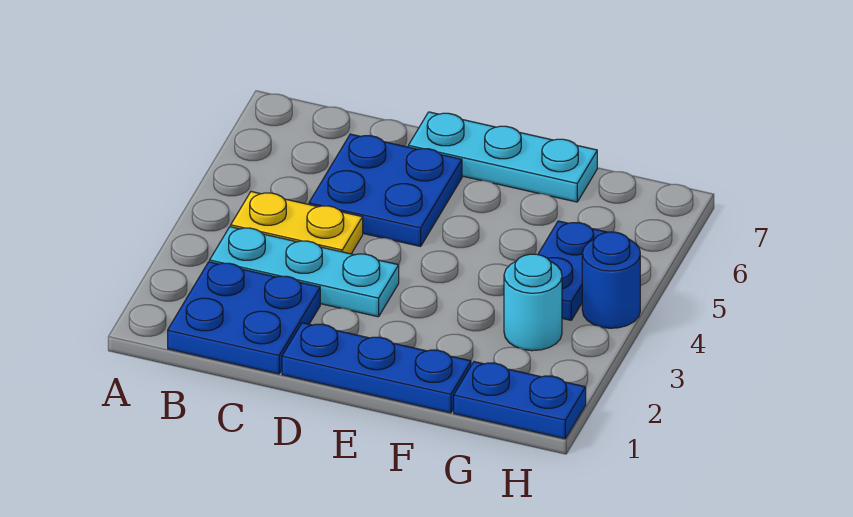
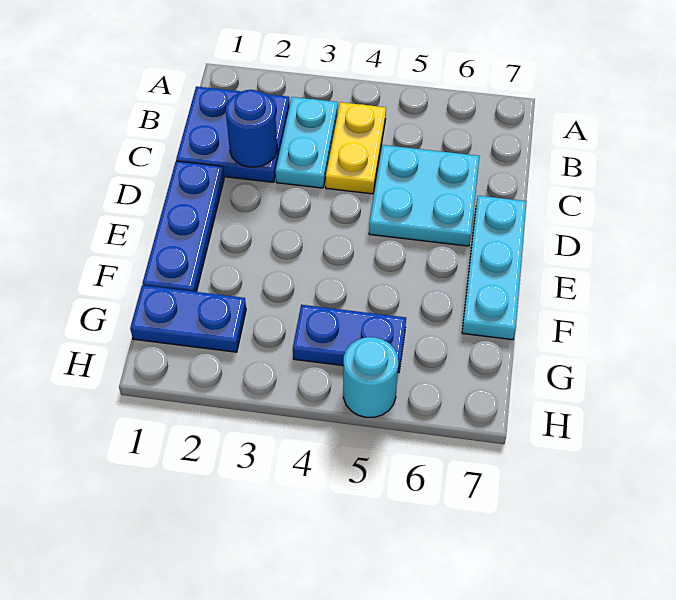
cyan plate B3:D3 level 1 -> cyan plate B3:C3 level 1
blue plate C5:D6 level 1 -> cyan plate C5:D6 level 1
blue plate G1:H1 level 1 -> blue plate G1:G2 level 1
cyan round brick G3 level 1 -> cyan round brick H5 level 1
blue round brick H4 level 1 -> blue round brick C2 level 2

